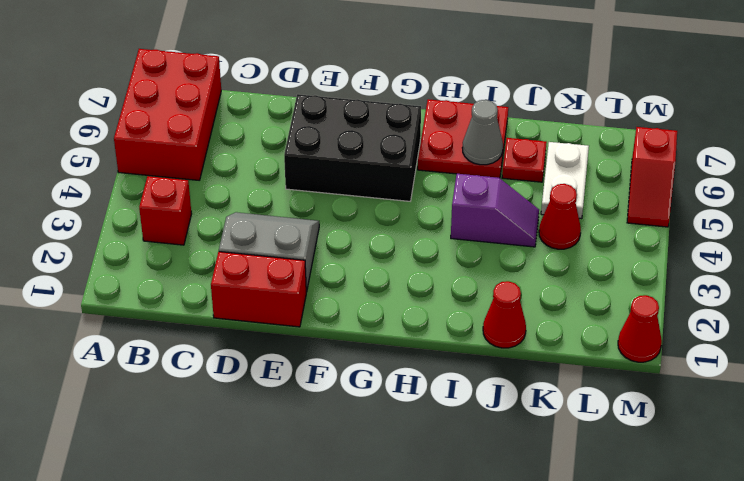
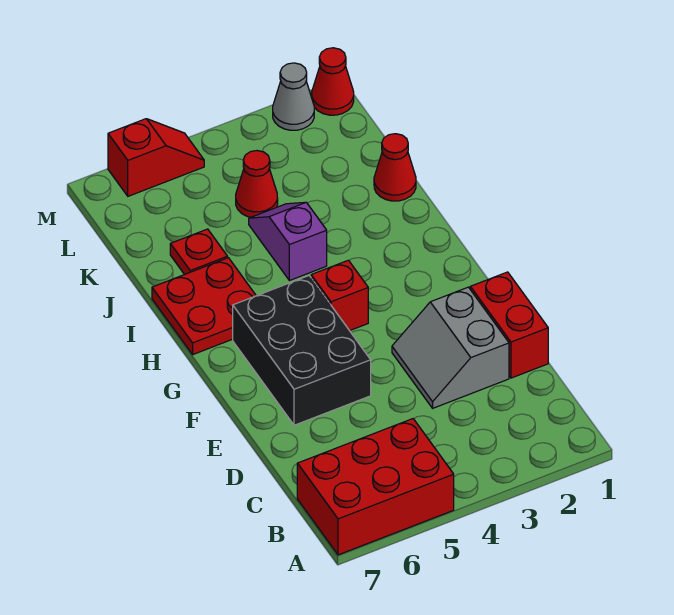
red brick B3 level 1 -> red brick G4 level 1
grey cone I6 level 2 -> grey cone M2 level 1
white plate K5:K6 level 1 -> none

